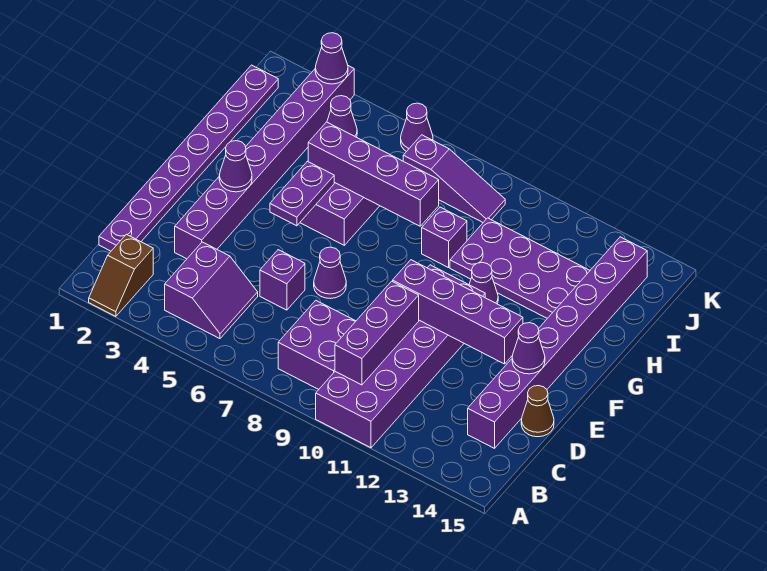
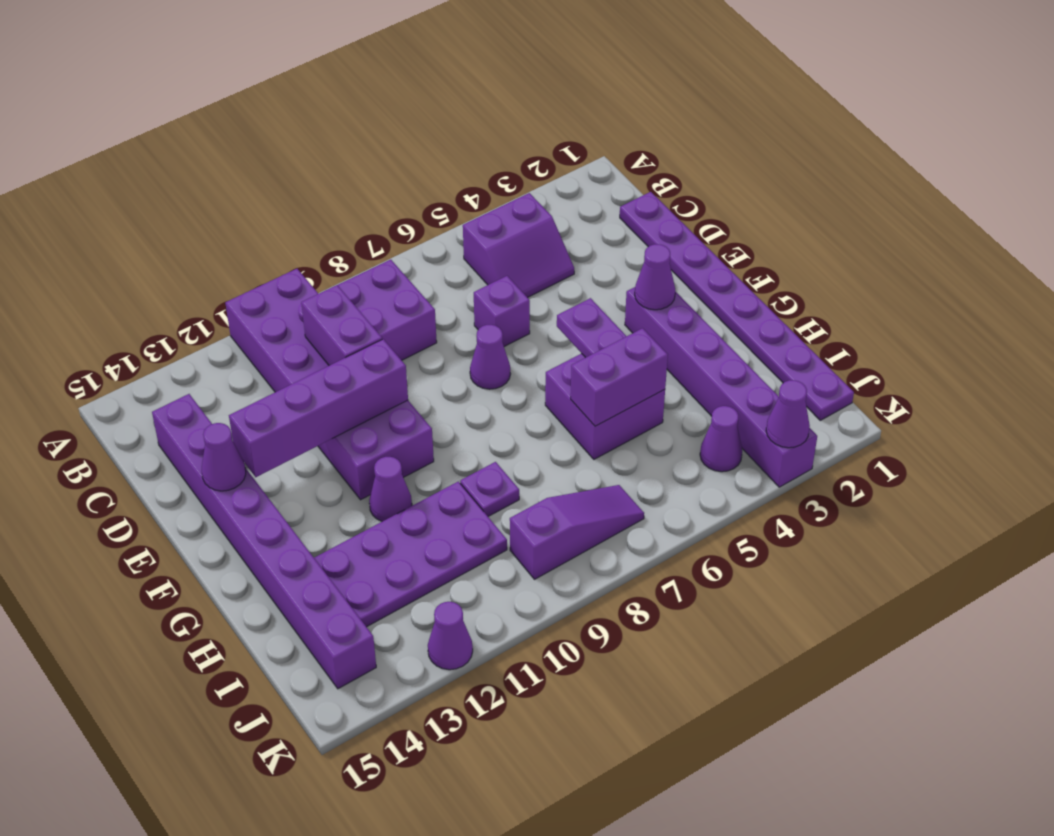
brown slope A2:B2 level 1 top B -> none
purple slope B4:C5 level 1 top 4 -> purple slope B4:C5 level 1 top B
purple brick B10:D10 level 2 -> purple brick C10:D10 level 2
purple brick D3:K3 level 1 -> purple brick F3:K3 level 1
brown cone D15 level 1 -> none
purple brick H5:H8 level 2 -> purple brick H5:H6 level 2
purple brick H9 level 1 -> purple plate H9 level 1
purple slope J7:J9 level 1 top 7 -> purple slope J7:J9 level 1 top 9
purple cone K6 level 1 -> purple cone K12 level 1

